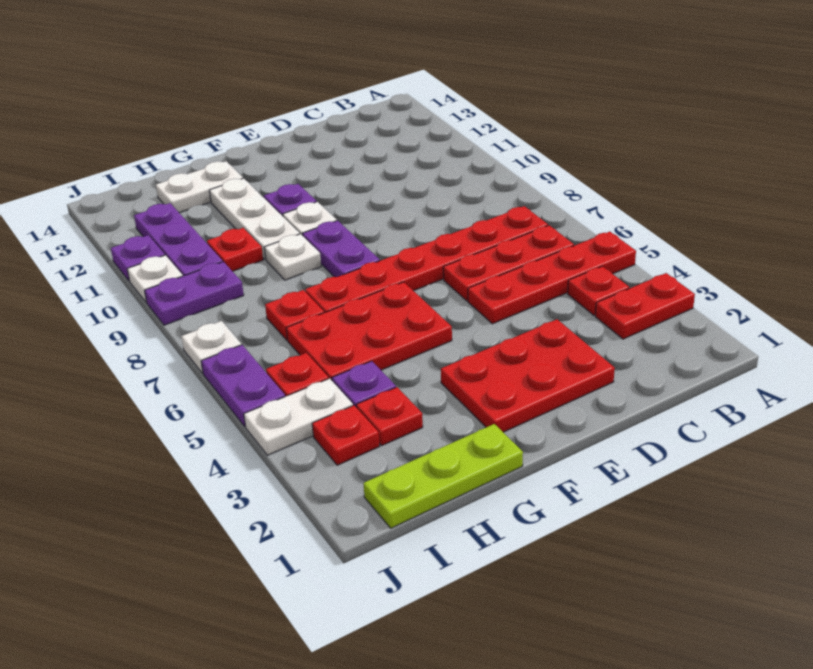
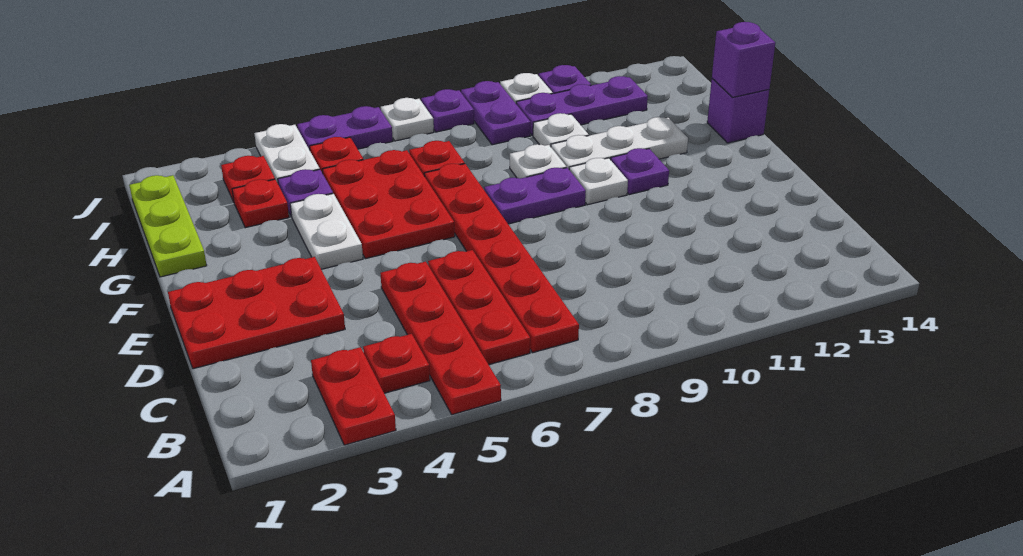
red plate D2:F3 level 1 -> red plate D1:E3 level 1
white plate G13:H13 level 1 -> white plate F4:G4 level 1
none -> purple brick G14 level 1
none -> purple brick G14 level 2
red plate H10 level 1 -> white plate H10 level 1
none -> purple plate J8 level 1

